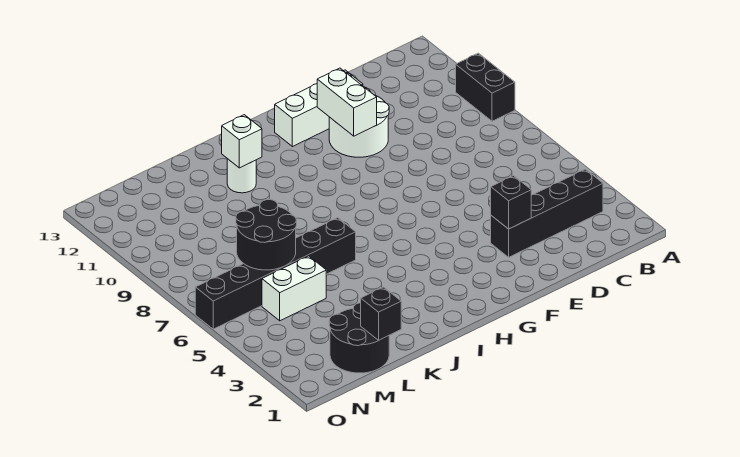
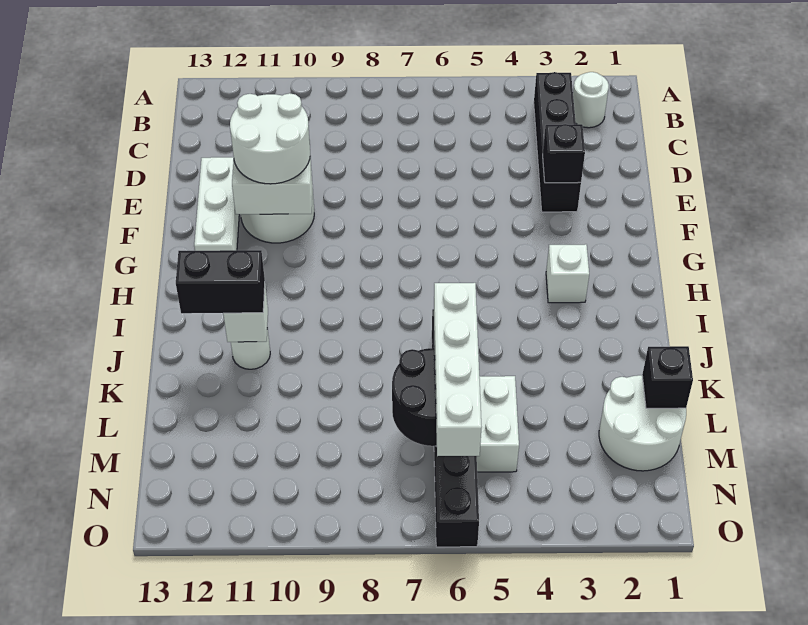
black brick A9:A10 level 1 -> black brick J11:J12 level 3
none -> white round brick B2 level 1
none -> white round brick E10:F11 level 3
none -> white brick H3 level 1
none -> white brick K6:N6 level 3
black round brick L1:M2 level 1 -> white round brick L1:M2 level 1

